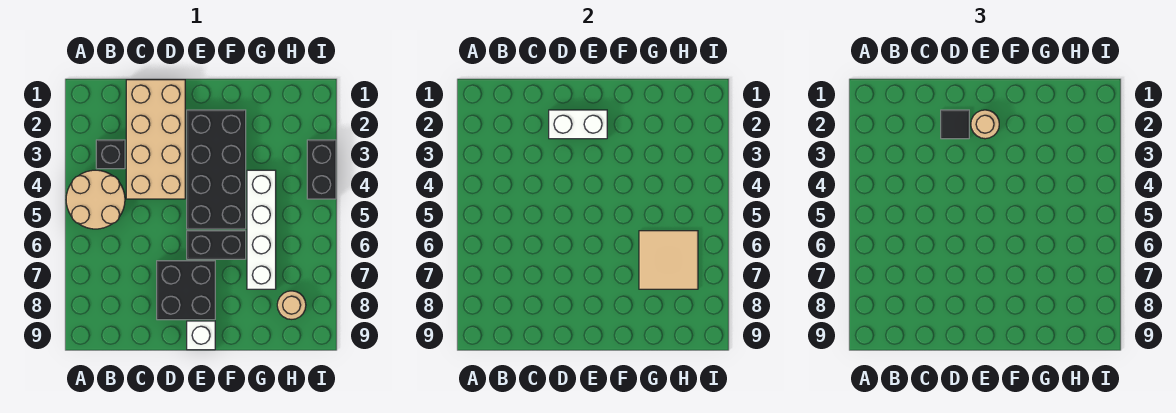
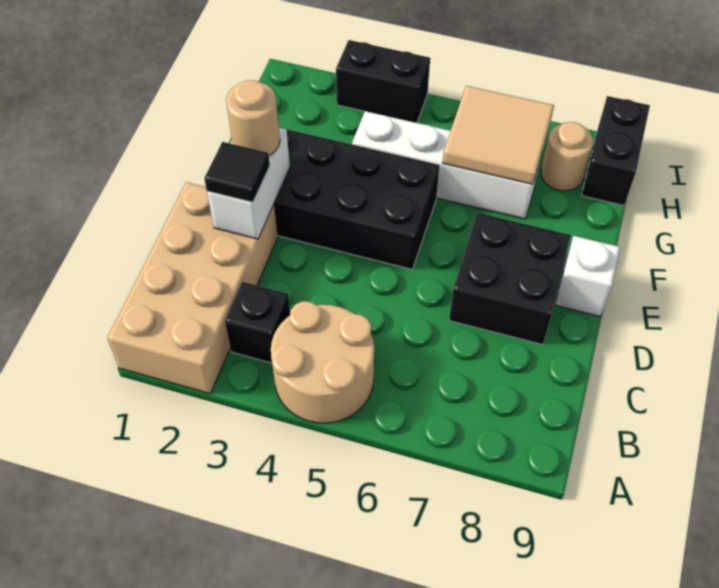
tan brick C1:D4 level 1 -> tan brick A1:D2 level 1
black brick E6:F6 level 1 -> black brick H9:I9 level 1

